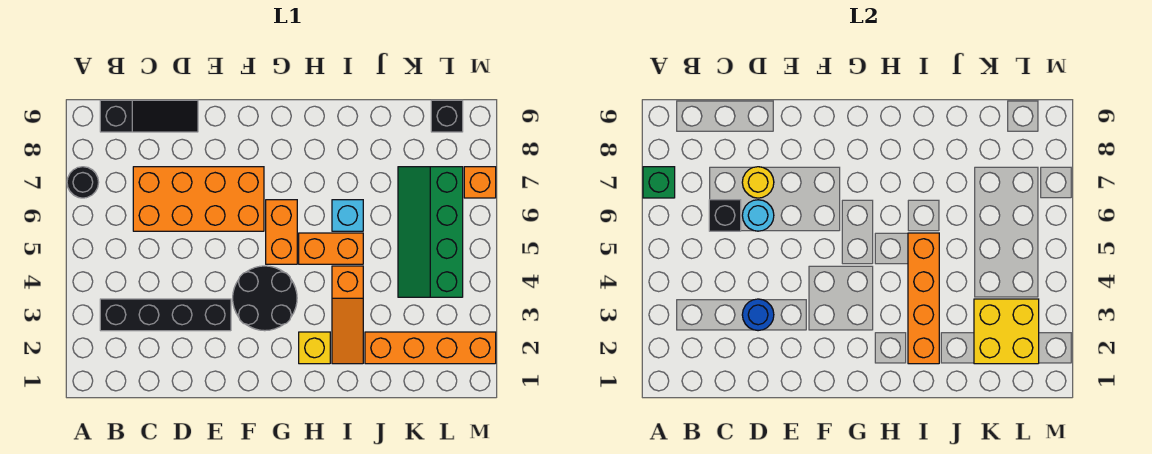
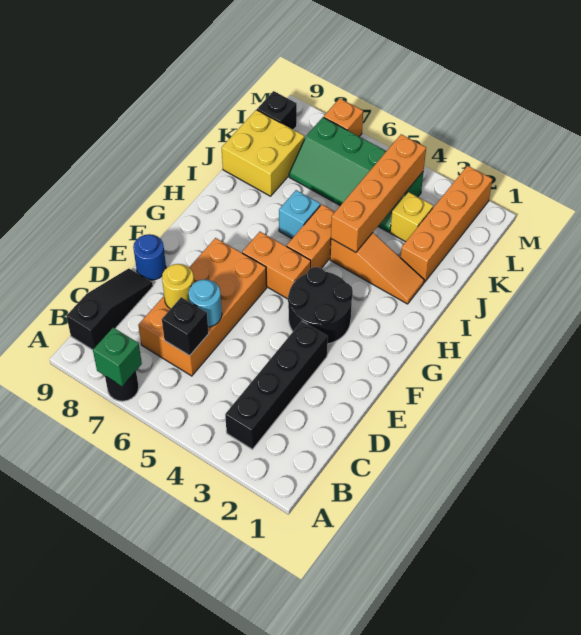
blue round brick D3 level 2 -> blue round brick E9 level 1
yellow brick H2 level 1 -> yellow brick K3 level 1
orange brick I2:I5 level 2 -> orange brick I4:L4 level 2
yellow brick K2:L3 level 2 -> yellow brick J8:K9 level 1

